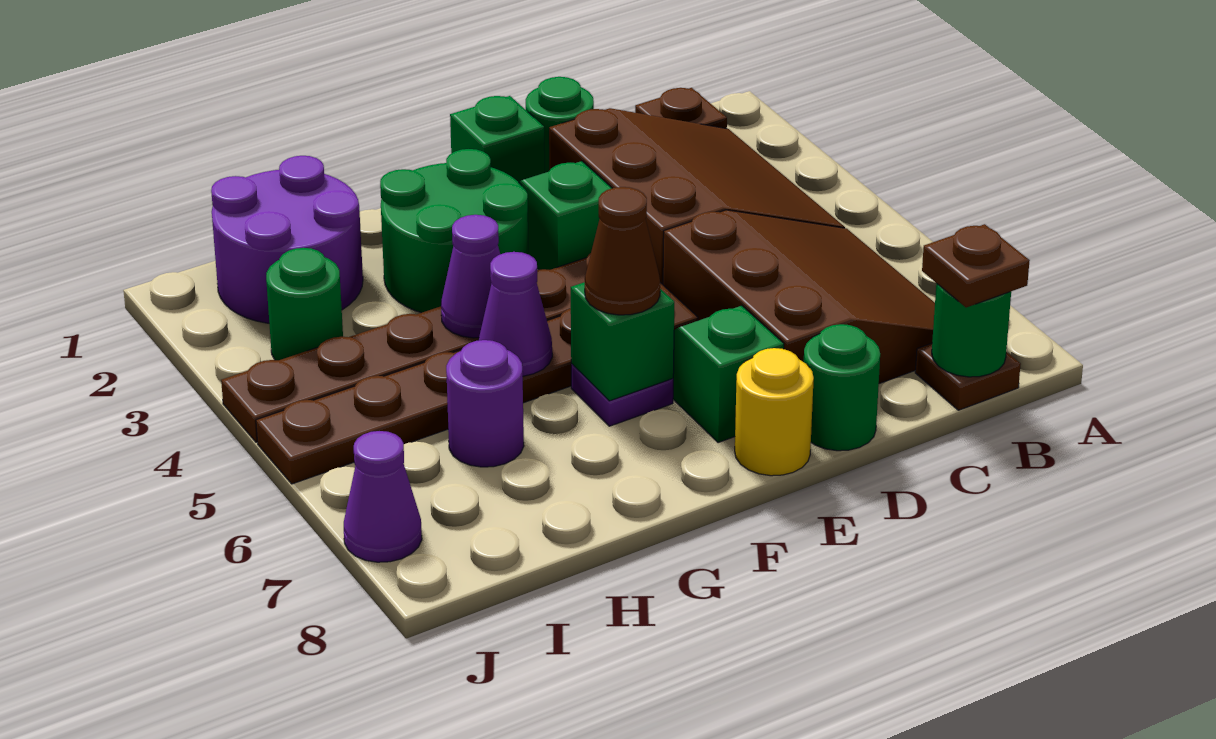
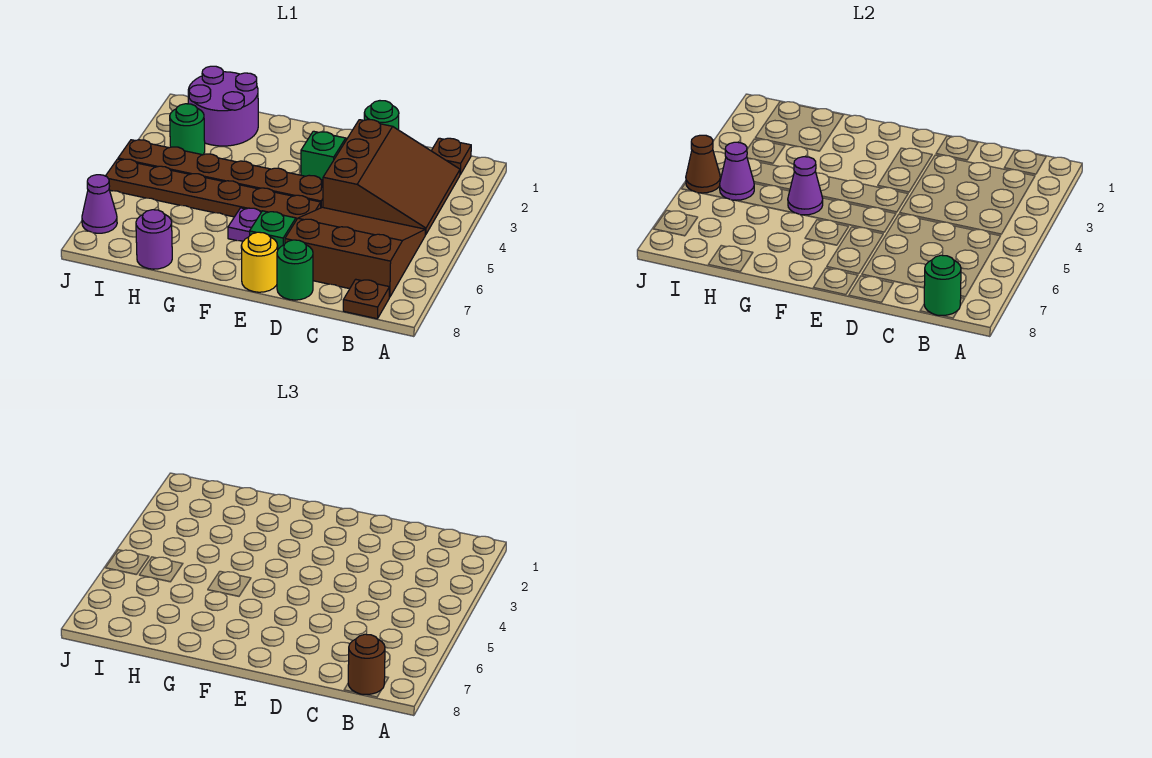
brown slope B5:D7 level 1 top D -> brown slope B5:D7 level 1 top 7
brown plate B8 level 3 -> brown round brick B8 level 3
green brick E1 level 1 -> none
green round brick F2:G3 level 1 -> none
green brick F6 level 2 -> none
brown cone F6 level 3 -> brown cone J5 level 2
purple cone G4 level 2 -> purple cone I5 level 2
purple round brick H6 level 1 -> purple round brick H8 level 1

